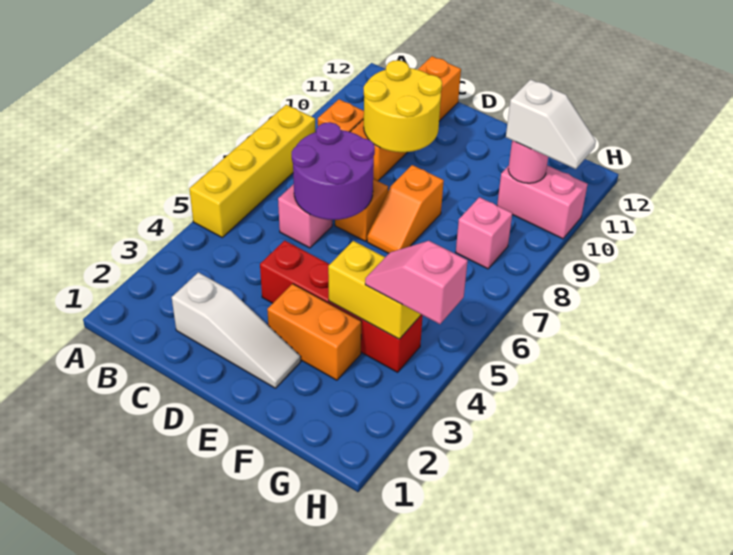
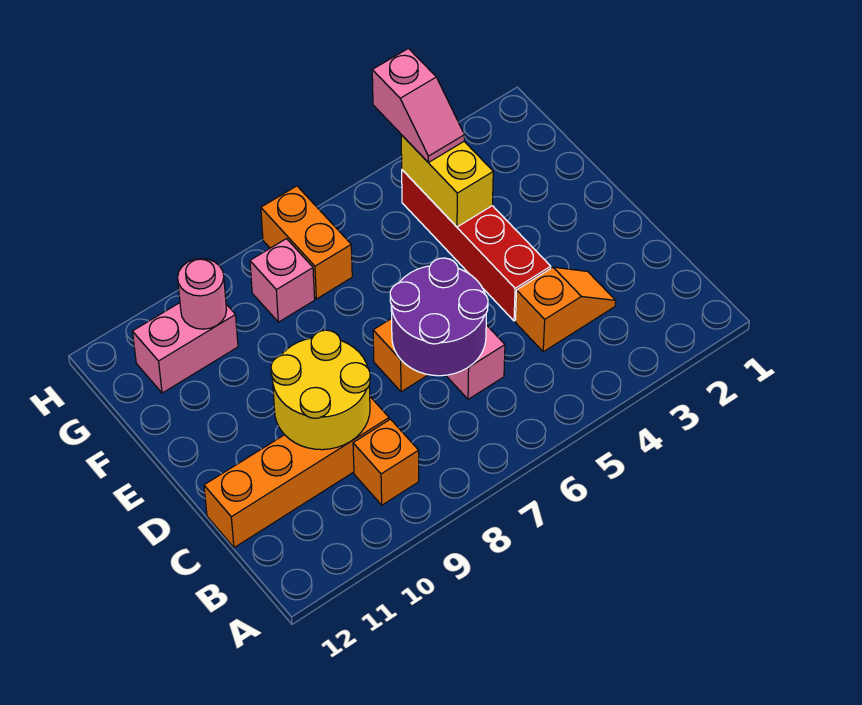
yellow brick A5:A8 level 1 -> none
white slope C2:E2 level 1 top C -> none
orange brick E3:F3 level 1 -> orange brick G7:H7 level 1
orange slope E7:E8 level 1 top 8 -> orange slope C3:C4 level 1 top 4
pink brick G10:H10 level 1 -> pink brick G10:G11 level 1
white slope G10:H10 level 3 top G -> none

